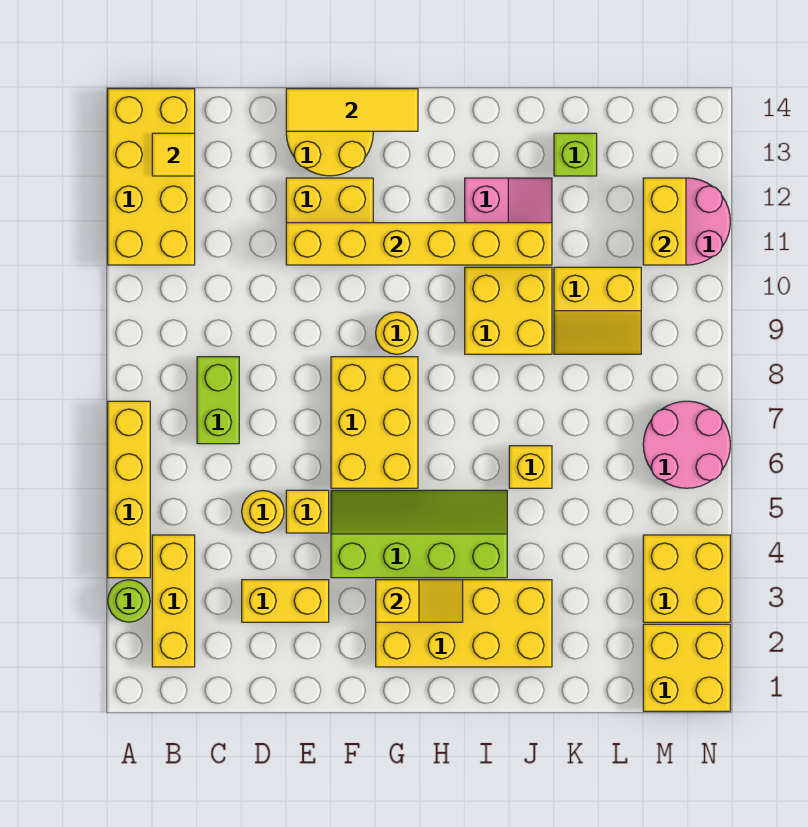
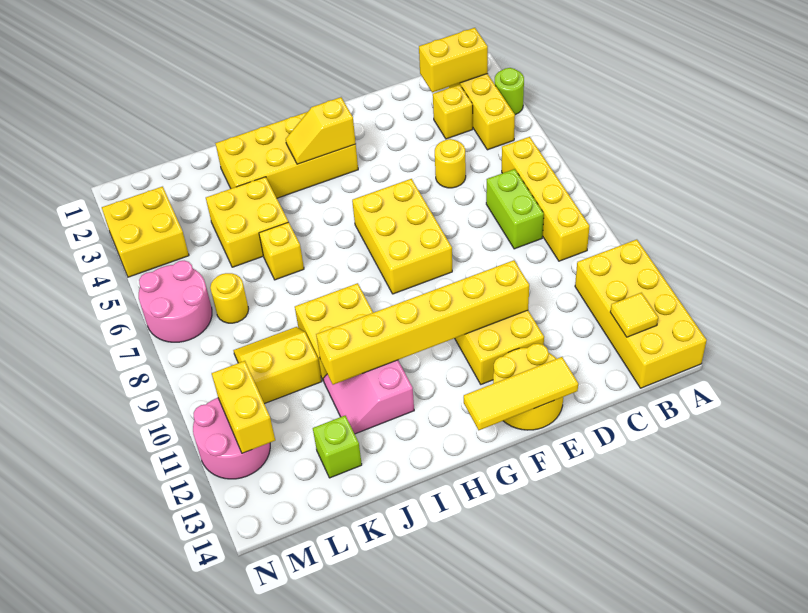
yellow brick A4:A7 level 1 -> yellow brick B6:B9 level 1
yellow brick D3:E3 level 1 -> yellow brick B2:C2 level 2
yellow brick E5 level 1 -> yellow brick C3 level 1
lime slope F4:I5 level 1 top 4 -> none
yellow round brick G9 level 1 -> yellow round brick L7 level 1
yellow brick M1:N2 level 1 -> yellow brick J4:K5 level 1

